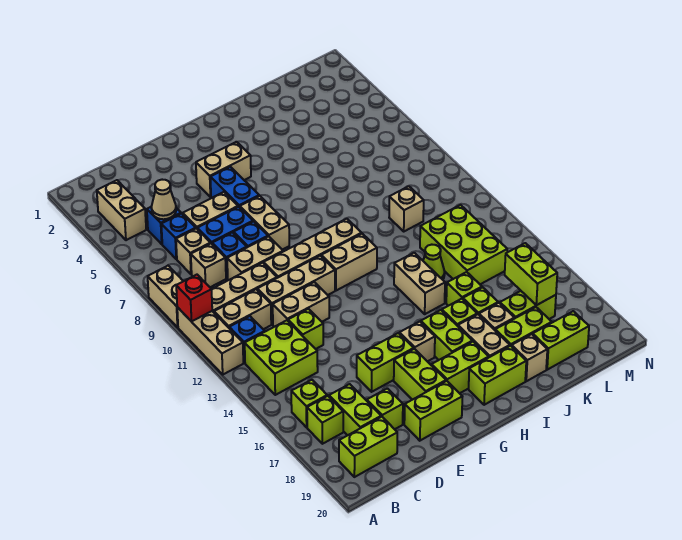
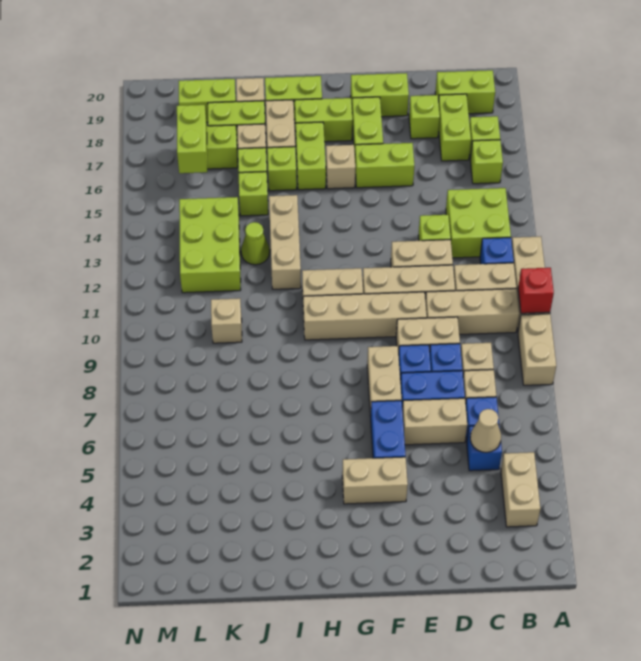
tan brick I13:I14 level 1 -> tan brick I12:I14 level 1

